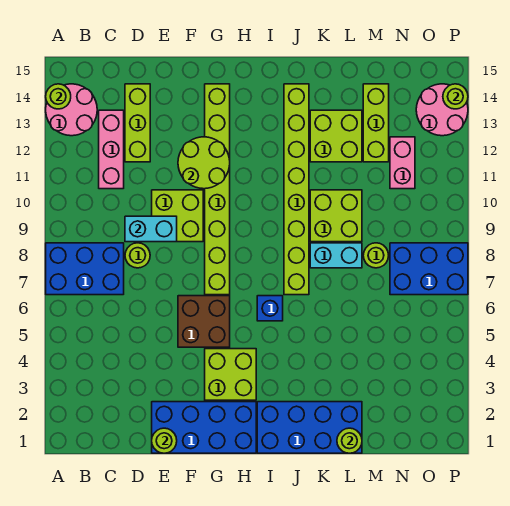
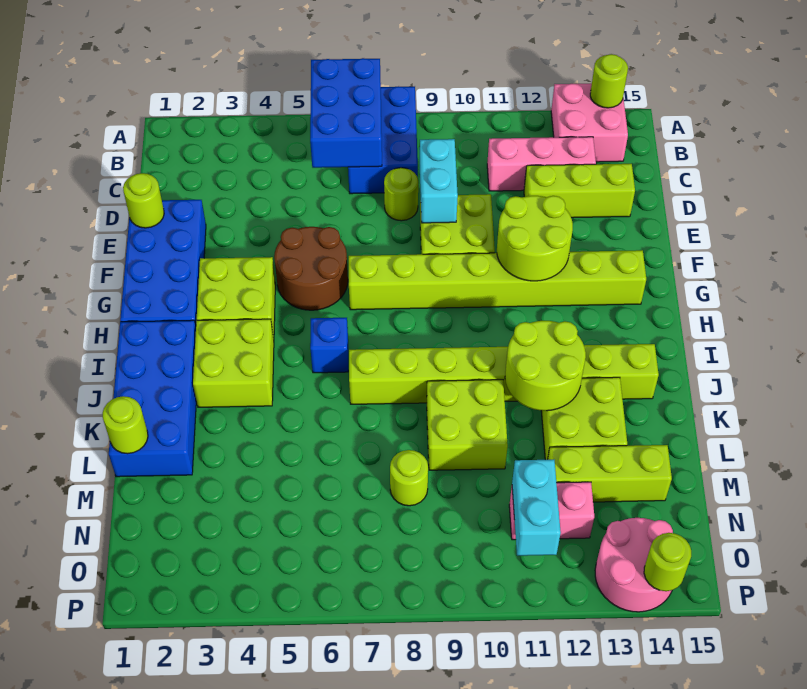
pink round brick A13:B14 level 1 -> pink brick A13:B14 level 1
brown brick F5:G6 level 1 -> brown round brick F5:G6 level 1
none -> lime brick I3:J4 level 1
none -> lime round brick J11:K12 level 2
cyan brick K8:L8 level 1 -> cyan brick N11:O11 level 2
blue brick N7:P8 level 1 -> blue brick A6:C7 level 2

